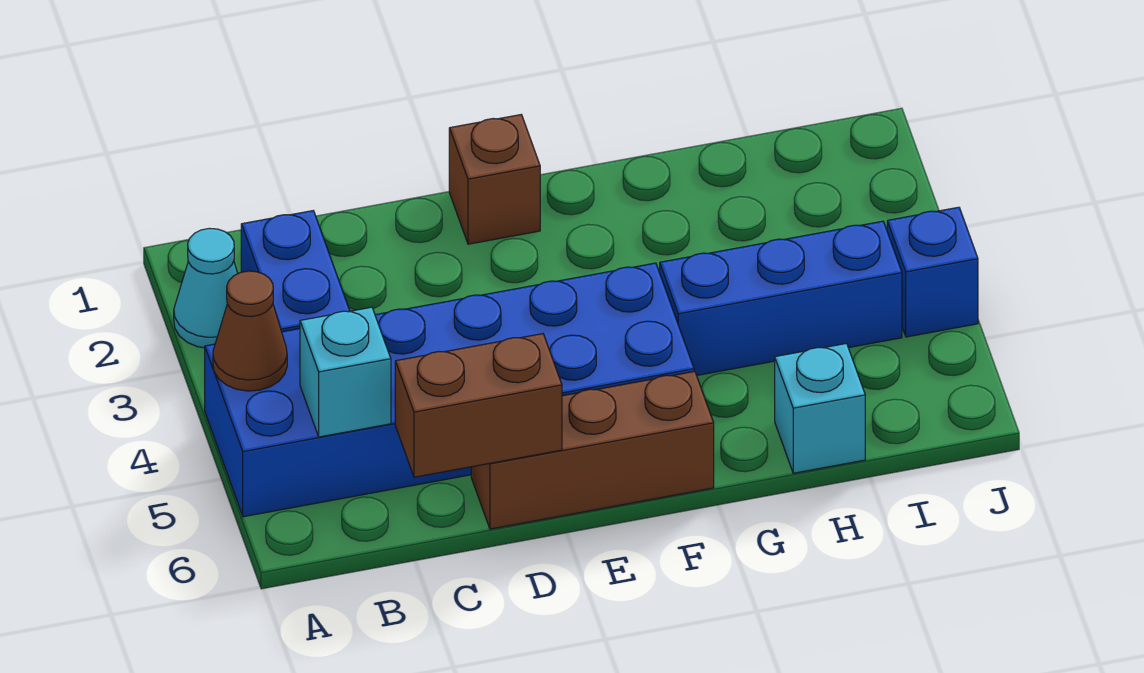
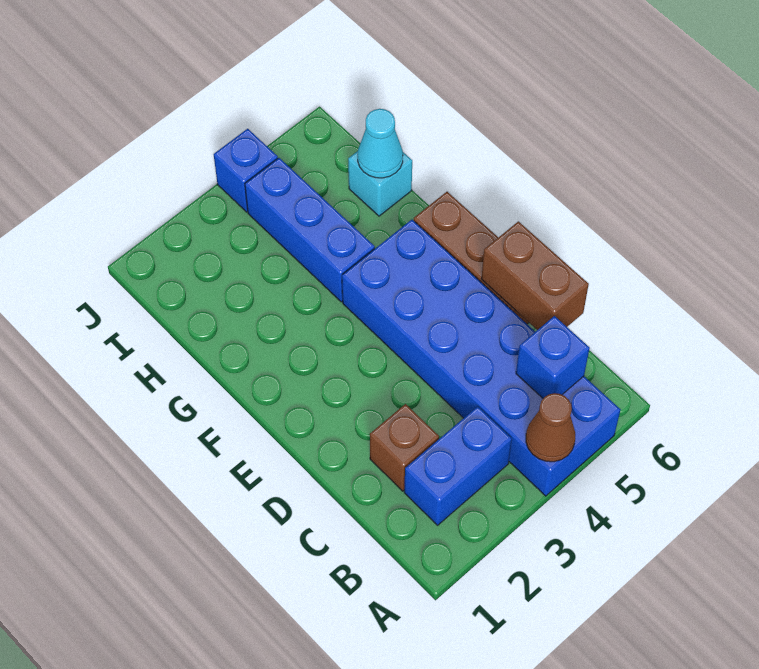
cyan cone A2 level 1 -> cyan cone H6 level 2
cyan brick B5 level 2 -> blue brick B5 level 2
brown brick E1 level 1 -> brown brick C2 level 1

